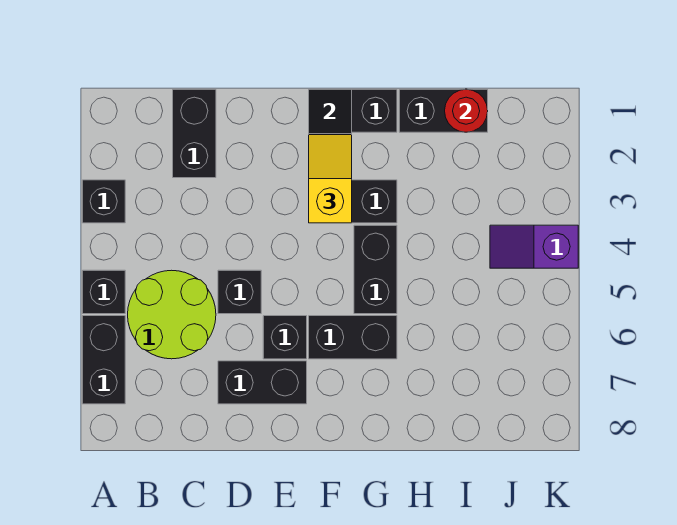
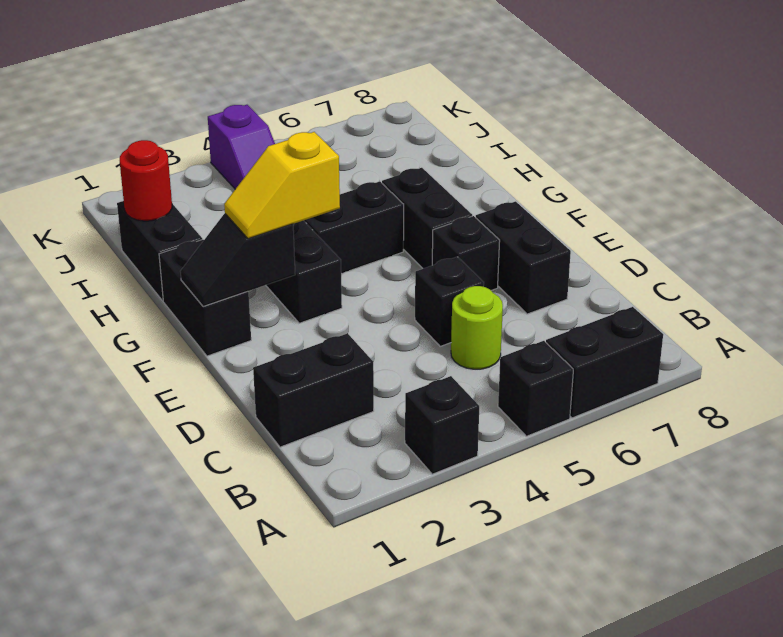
lime round brick B5:C6 level 1 -> lime round brick C5 level 1

